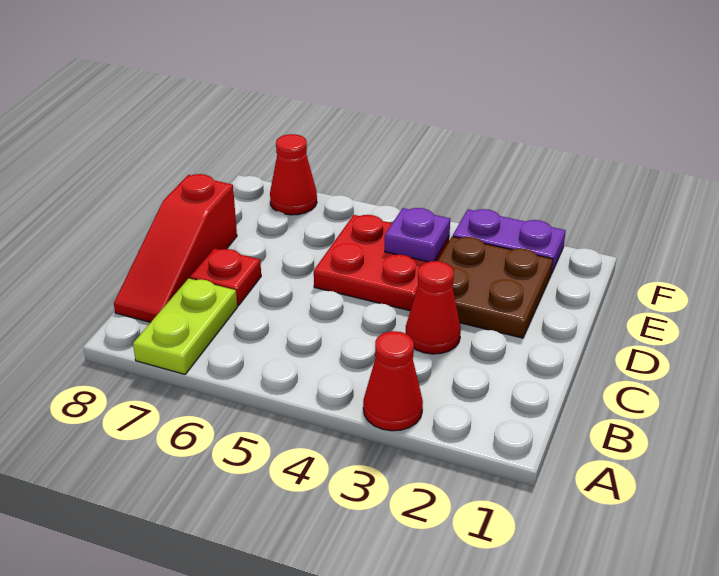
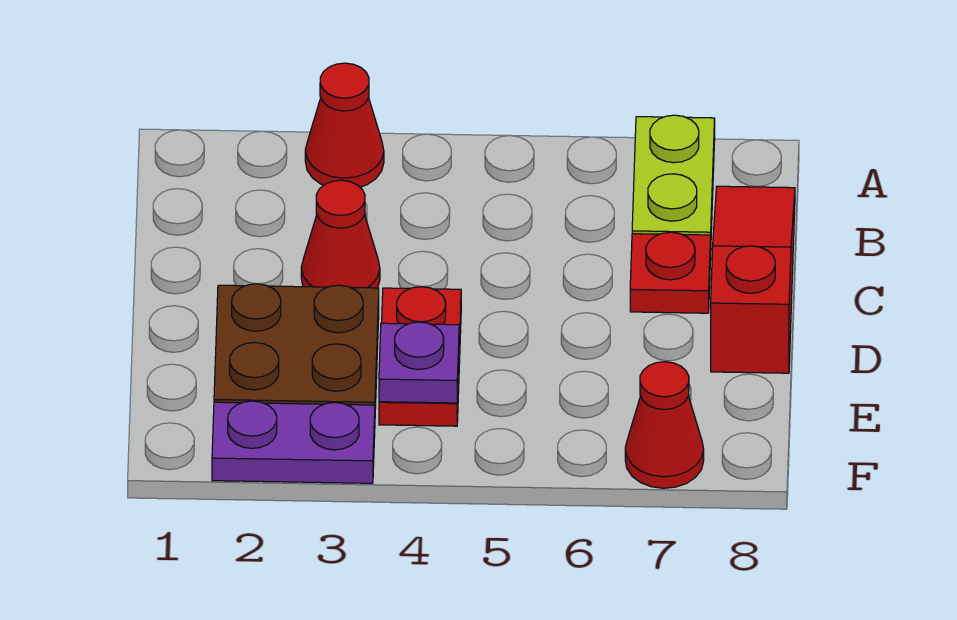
red plate D4:E5 level 1 -> red plate D4:E4 level 1

